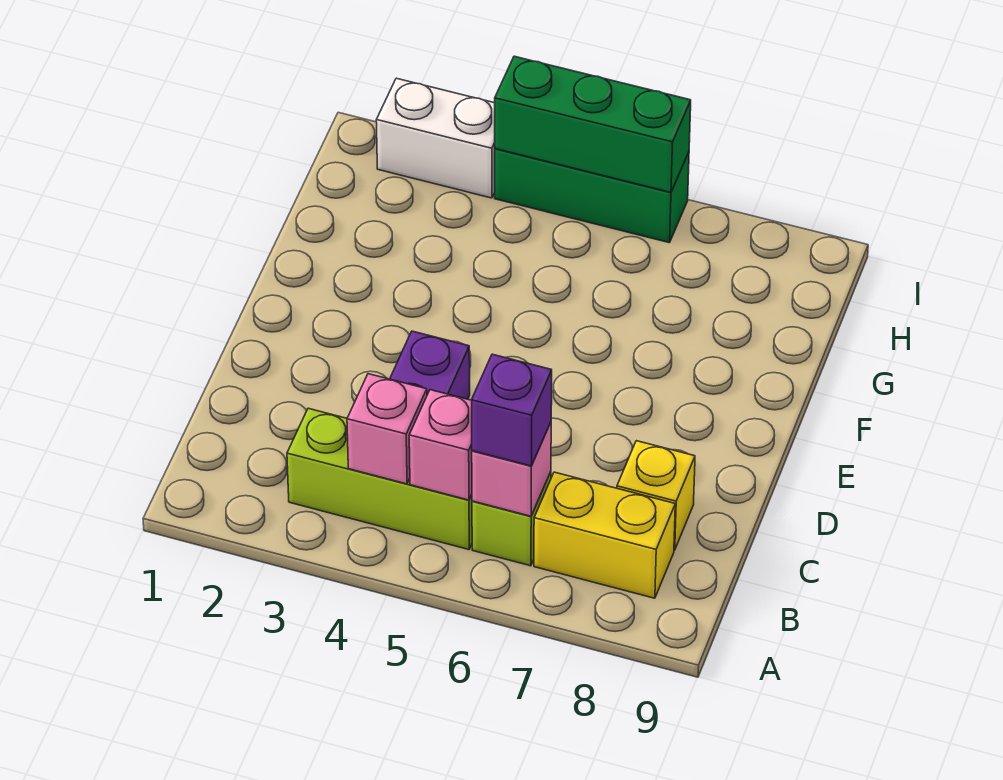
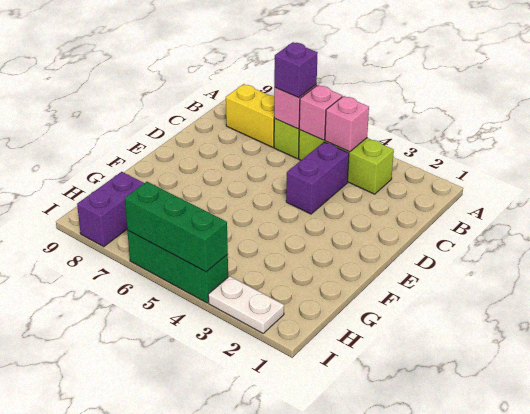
yellow brick C8 level 1 -> none
none -> purple brick H8:I8 level 1
white brick I2:I3 level 1 -> white plate I2:I3 level 1

